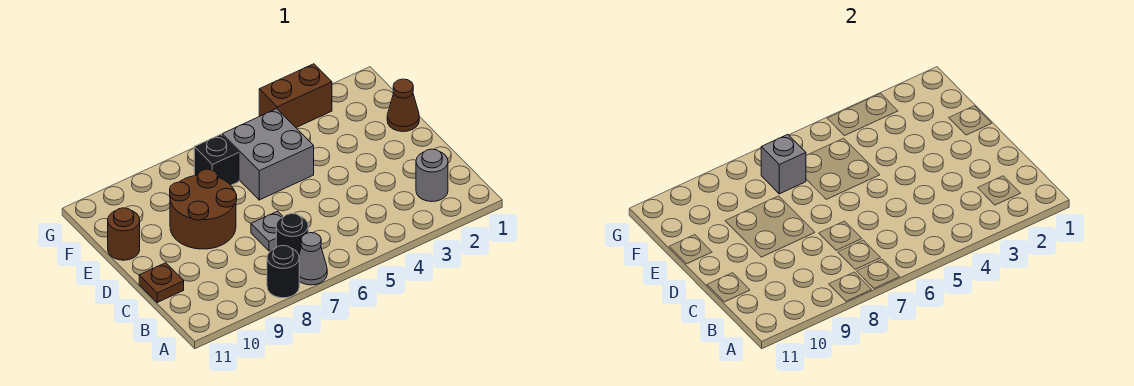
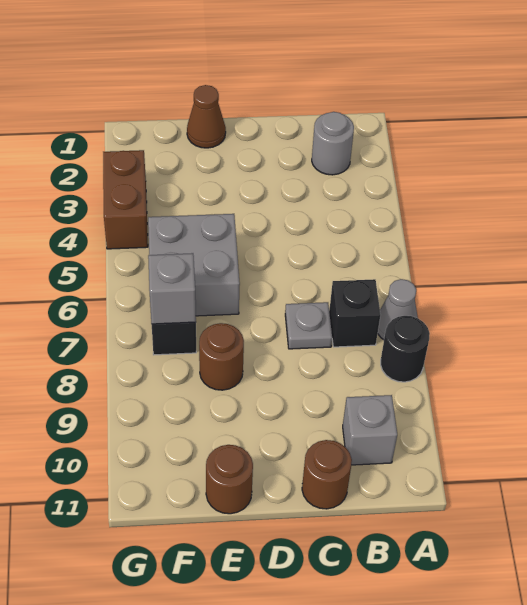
black round brick B7 level 1 -> black brick B7 level 1
none -> grey brick B10 level 1
brown plate C11 level 1 -> brown round brick C11 level 1
brown round brick D8:E9 level 1 -> brown round brick E8 level 1

